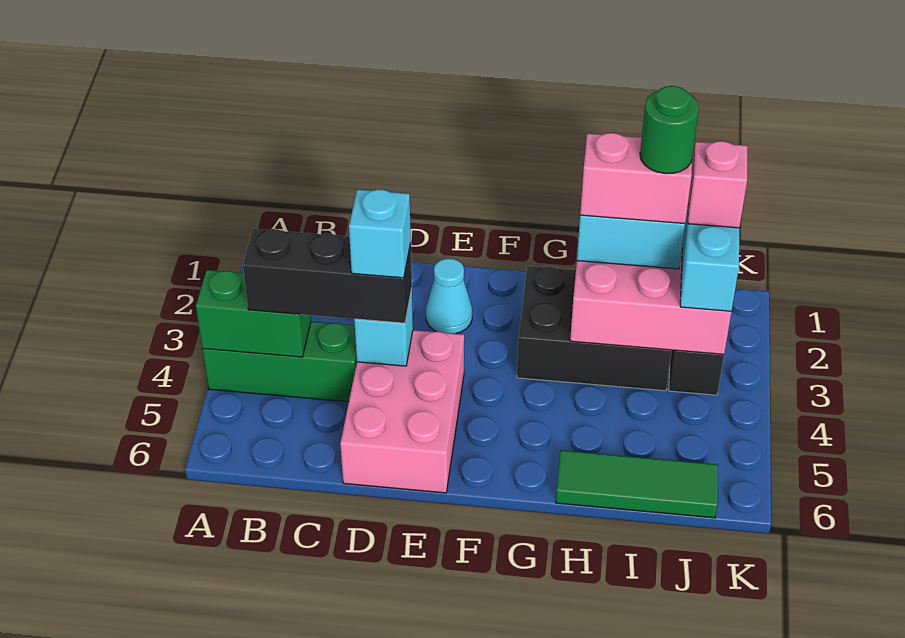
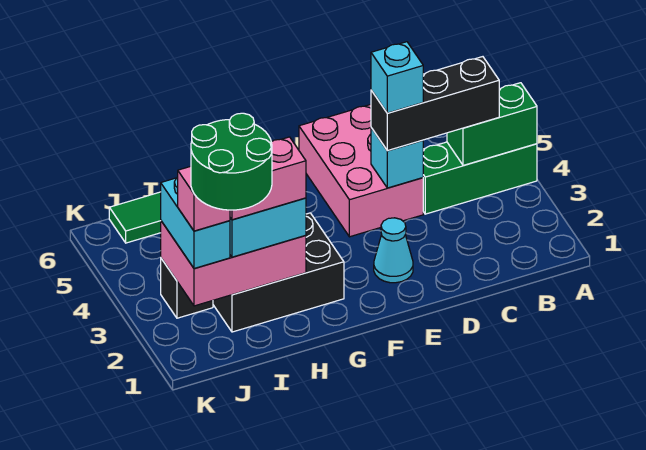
green round brick I2 level 5 -> green round brick I1:J2 level 5

